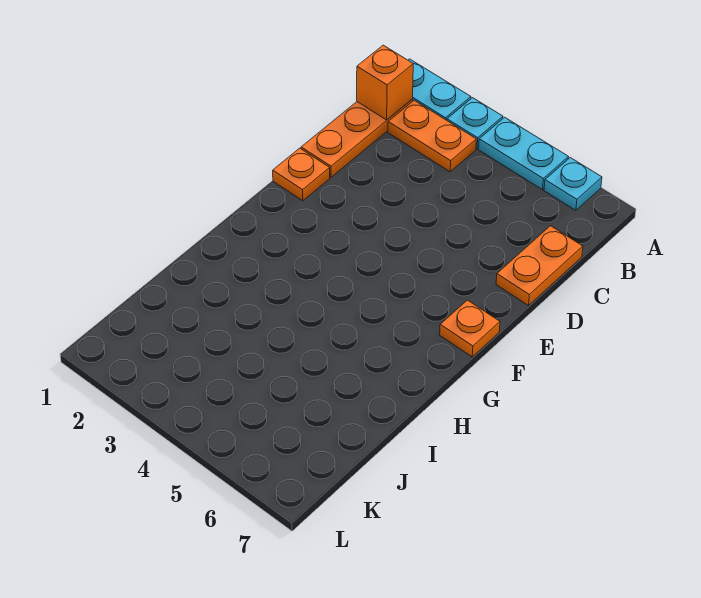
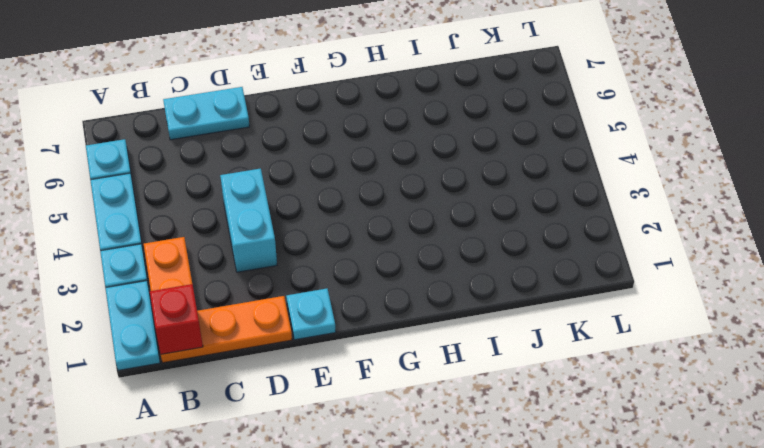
orange brick B1 level 2 -> red brick B1 level 2
orange plate C7:D7 level 1 -> cyan plate C7:D7 level 1
none -> cyan brick D3:D4 level 1
orange plate E1 level 1 -> cyan plate E1 level 1
orange plate F7 level 1 -> none

